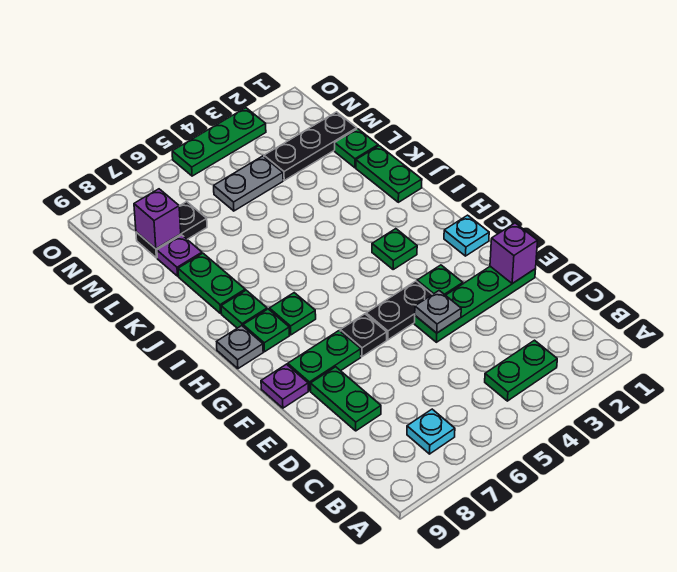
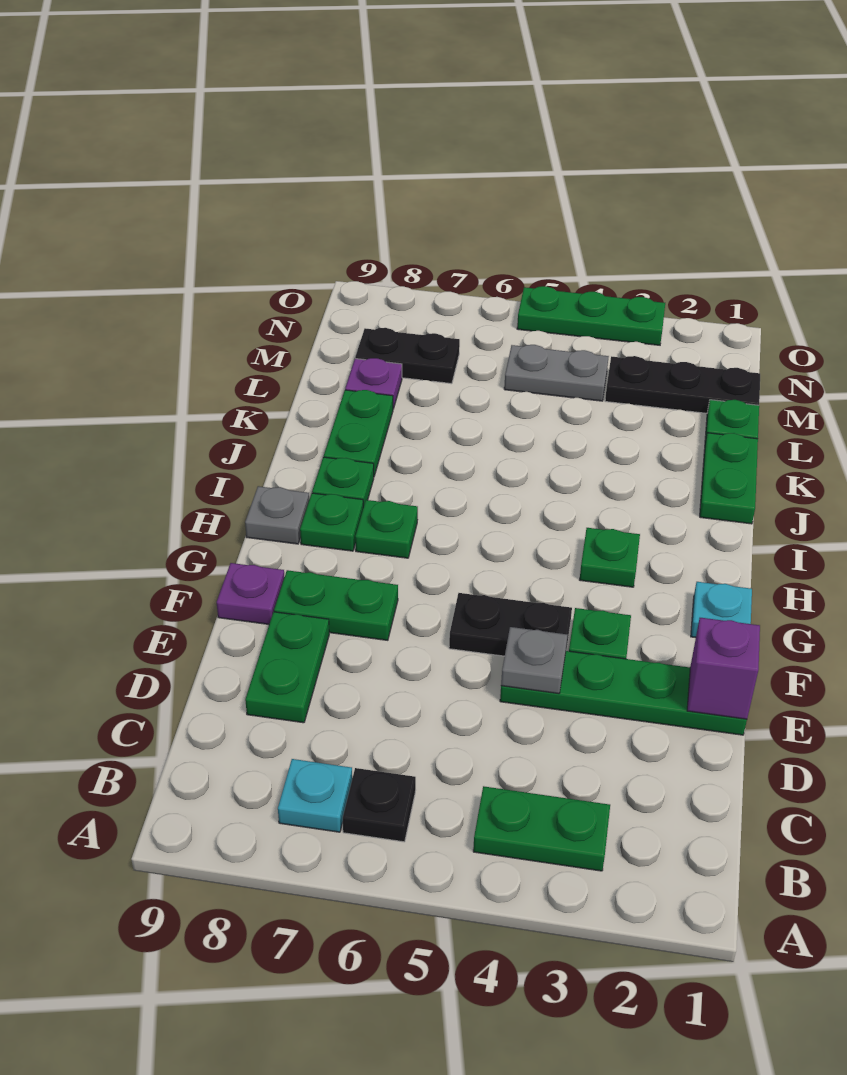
black plate F6 level 1 -> black plate B6 level 1
purple brick M8 level 2 -> none

